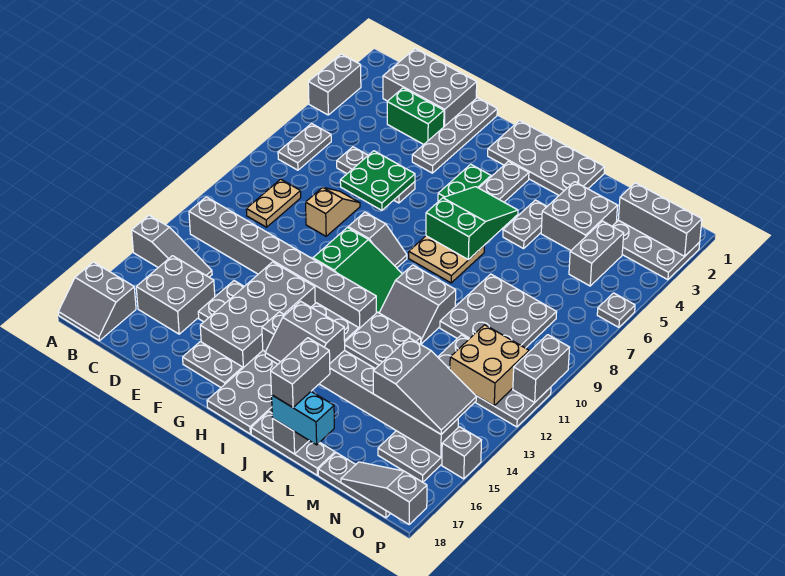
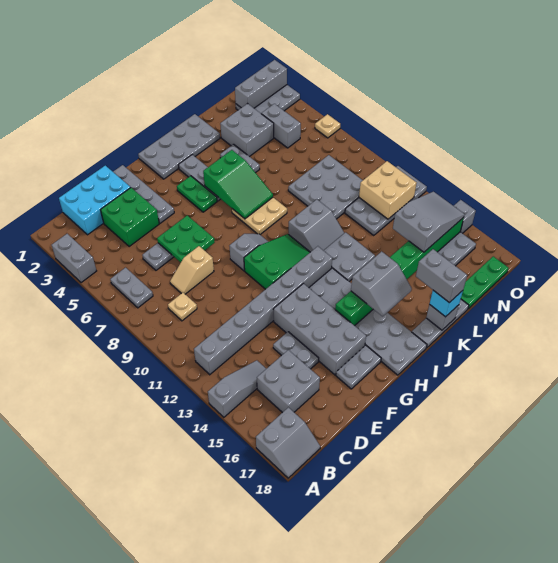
grey brick C1:E2 level 1 -> cyan brick C1:E2 level 1
tan plate C9:C10 level 1 -> tan plate C9 level 1
green brick D3:E3 level 1 -> green brick D3:E4 level 1
tan slope E8:E9 level 1 top 9 -> tan slope D8:E8 level 1 top E
grey brick H15:O15 level 2 -> green brick H15:O15 level 2
green slope I5:J7 level 2 top 7 -> green slope I5:J7 level 2 top 5
cyan brick K18:L18 level 3 -> cyan brick K18 level 3
grey plate M18:O18 level 1 -> green plate M18:O18 level 1
grey slope N18:P18 level 2 top P -> none
grey plate P6 level 1 -> tan plate P6 level 1
grey brick P10:P11 level 2 -> none

